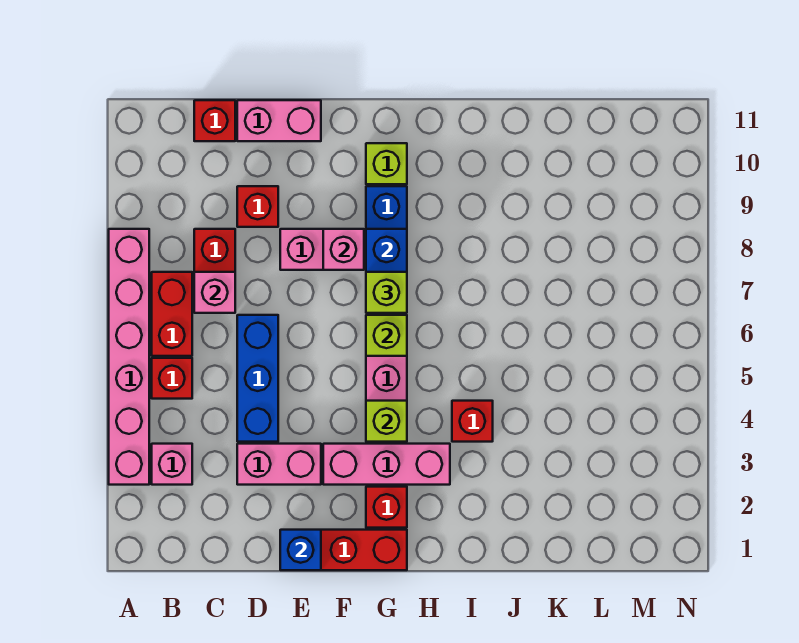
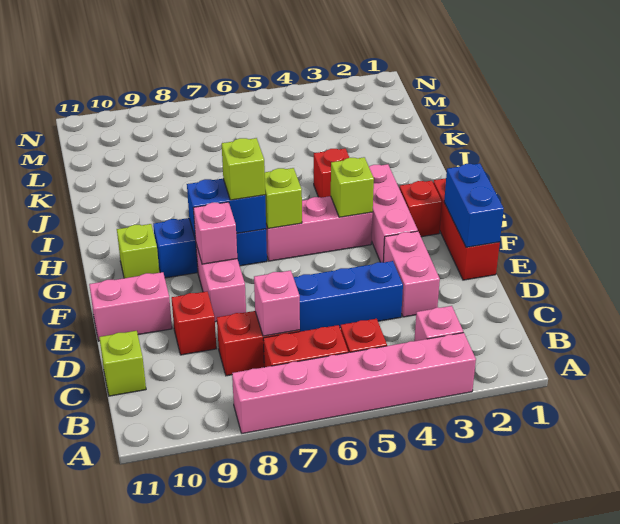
red brick C11 level 1 -> lime brick C11 level 1
pink brick D11:E11 level 1 -> pink brick E10:E11 level 1
blue brick E1 level 2 -> blue brick E1:F1 level 2

